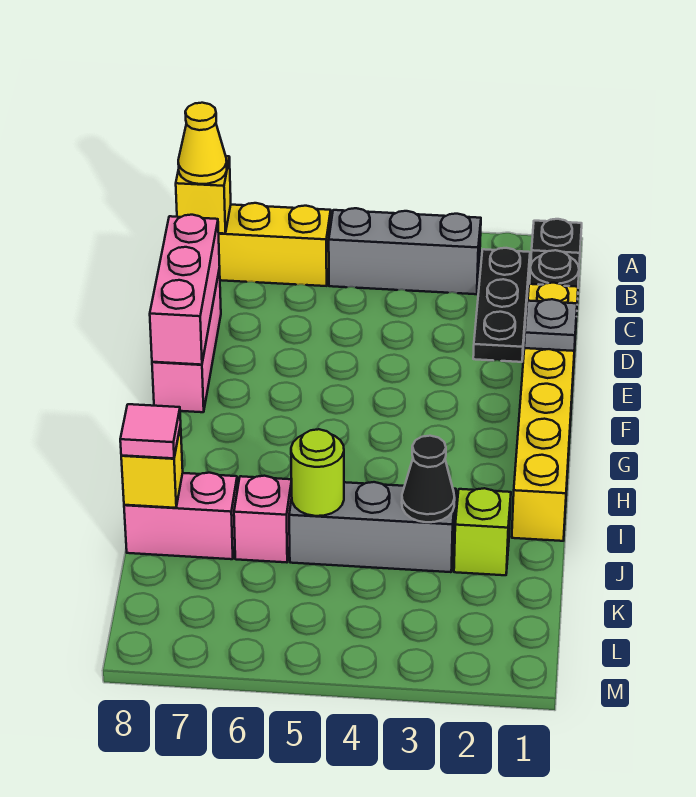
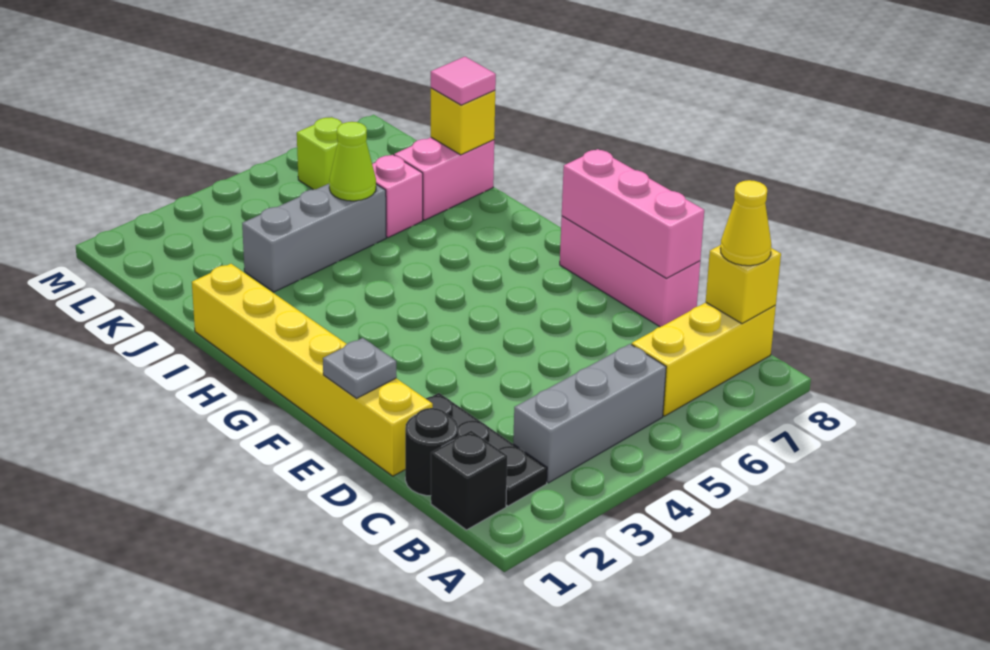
lime brick J2 level 1 -> lime brick L6 level 1
black cone J3 level 2 -> none
lime round brick J5 level 2 -> lime cone J5 level 2

